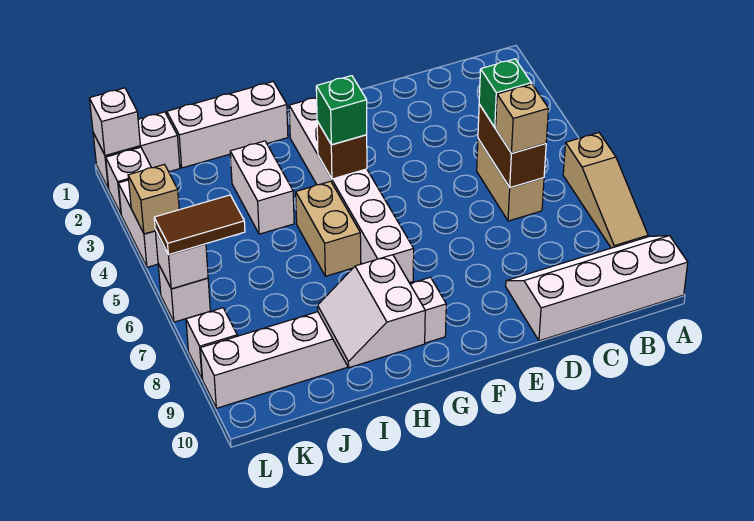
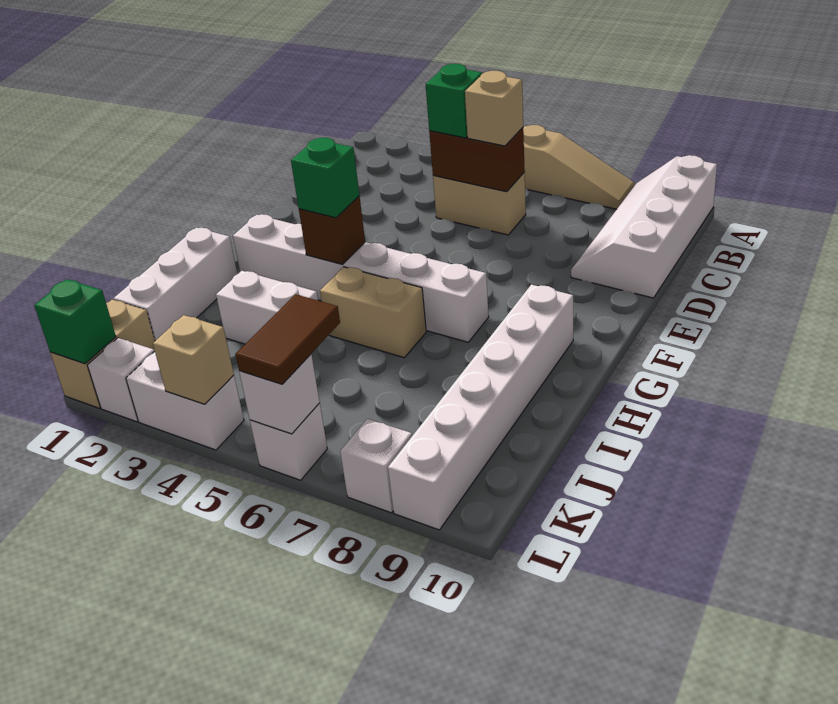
white slope H9:I10 level 2 top H -> none
white brick K1:L1 level 1 -> tan brick K1:L1 level 1
white brick L1 level 2 -> green brick L1 level 2

